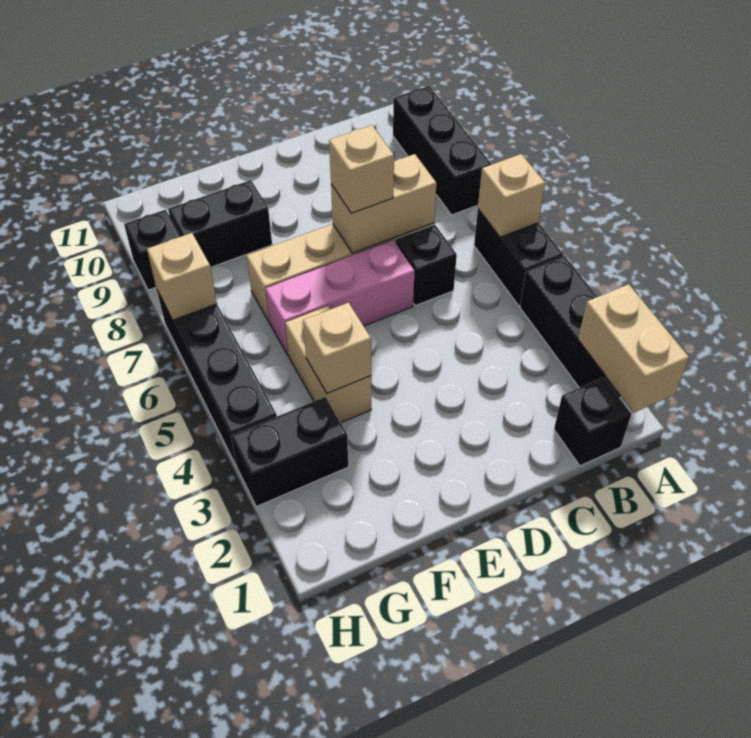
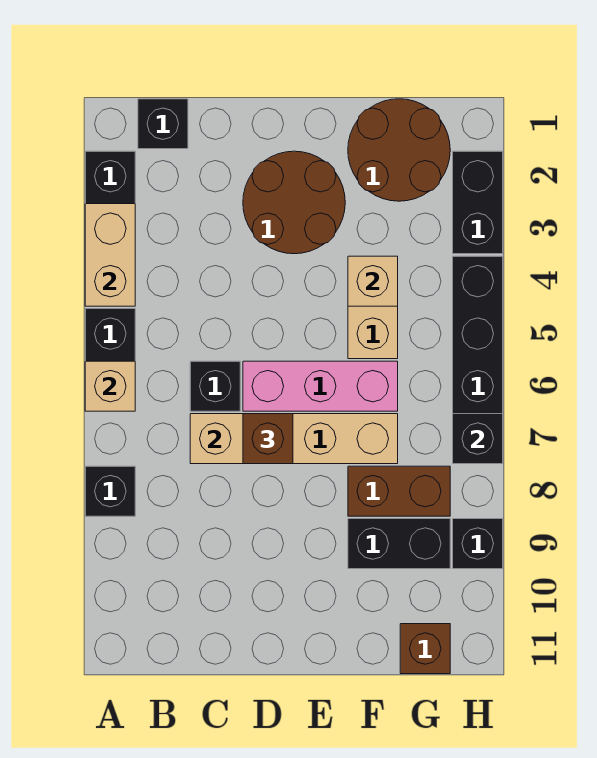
tan brick A1:A2 level 2 -> tan brick A3:A4 level 2
black brick A8:A10 level 1 -> black brick A8 level 1
none -> brown round brick D2:E3 level 1
tan brick D7 level 3 -> brown brick D7 level 3
none -> brown round brick F1:G2 level 1
none -> brown brick F8:G8 level 1
black brick G3:H3 level 1 -> black brick H2:H3 level 1
none -> brown brick G11 level 1
tan brick H7 level 2 -> black brick H7 level 2

